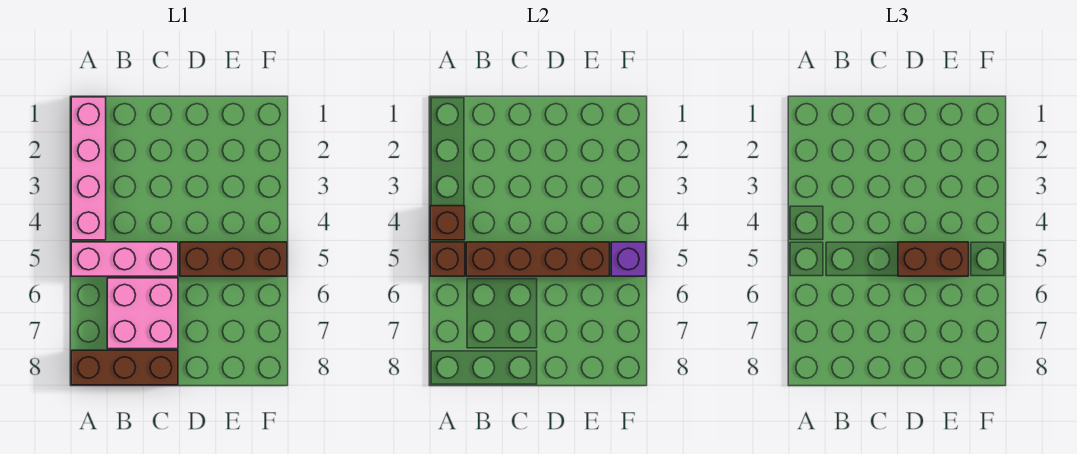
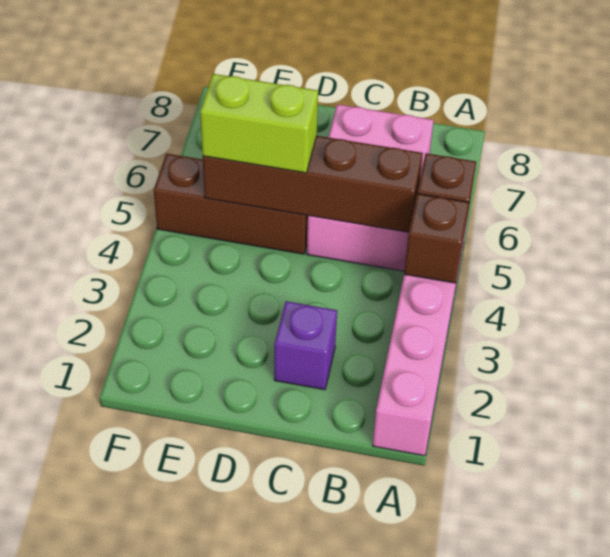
brown brick A8:C8 level 1 -> none
brown brick D5:E5 level 3 -> lime brick D5:E5 level 3
purple brick F5 level 2 -> purple brick C2 level 1

